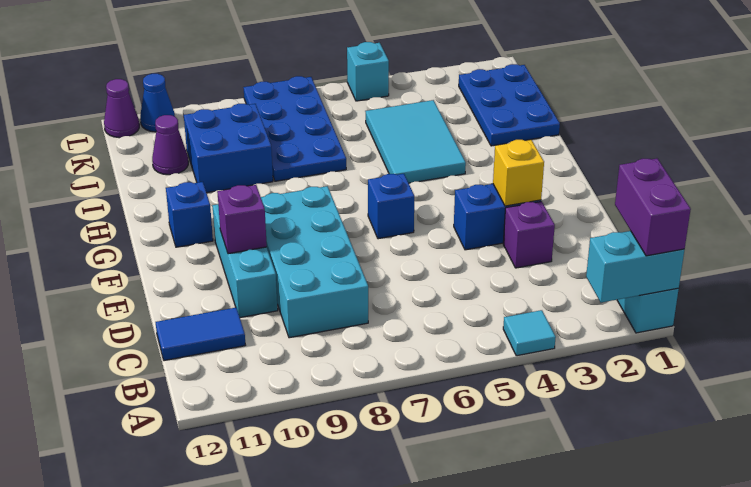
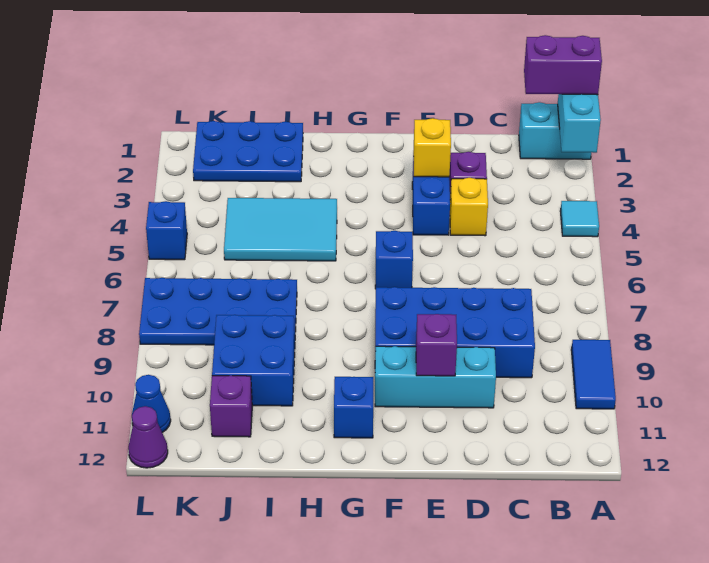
cyan brick C8:F9 level 1 -> blue brick C8:F9 level 1
blue tile C11:C12 level 1 -> blue tile A9:A10 level 1
none -> yellow brick D4 level 1
purple cone J11 level 1 -> purple brick J11 level 1
cyan brick L5 level 1 -> blue brick L5 level 1

